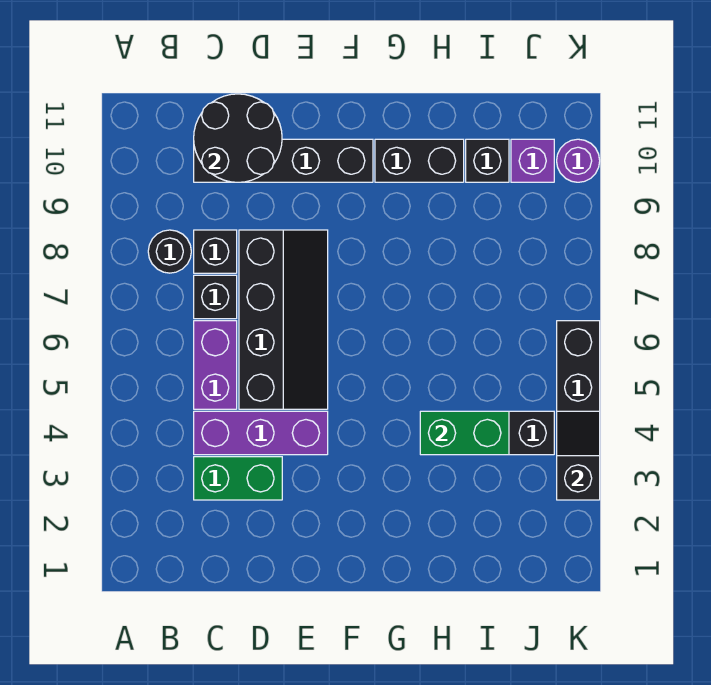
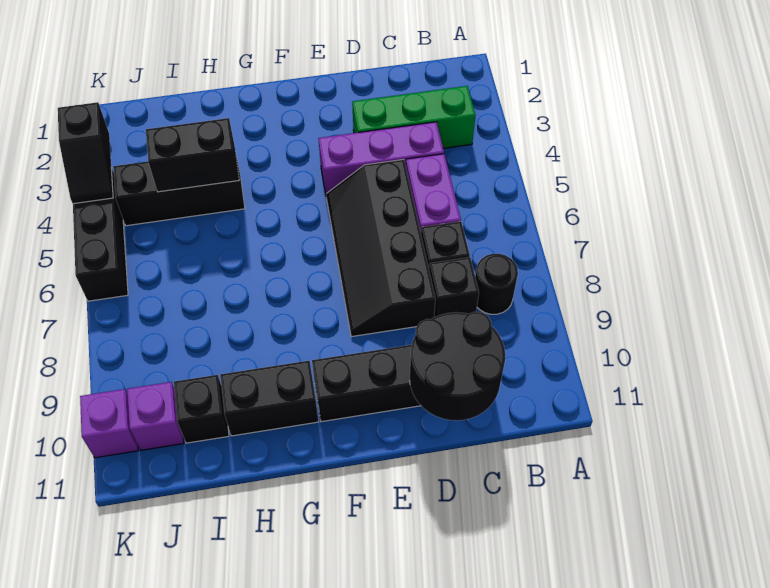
green brick C3:D3 level 1 -> green brick B3:D3 level 1
green brick H4:I4 level 2 -> black brick H4:I4 level 2
purple round brick K10 level 1 -> purple brick K10 level 1

